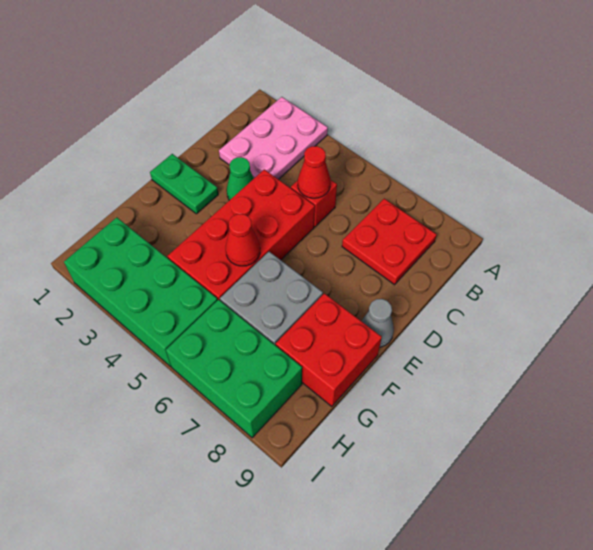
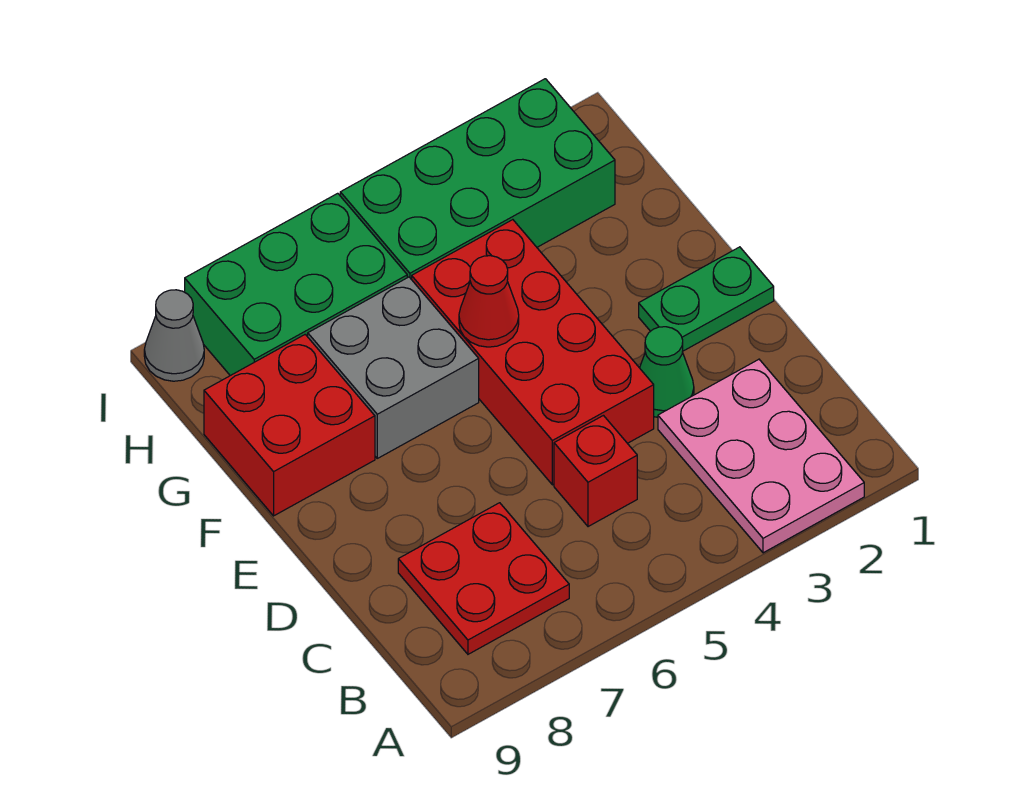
red cone C5 level 2 -> none
grey cone E9 level 1 -> grey cone I9 level 1

